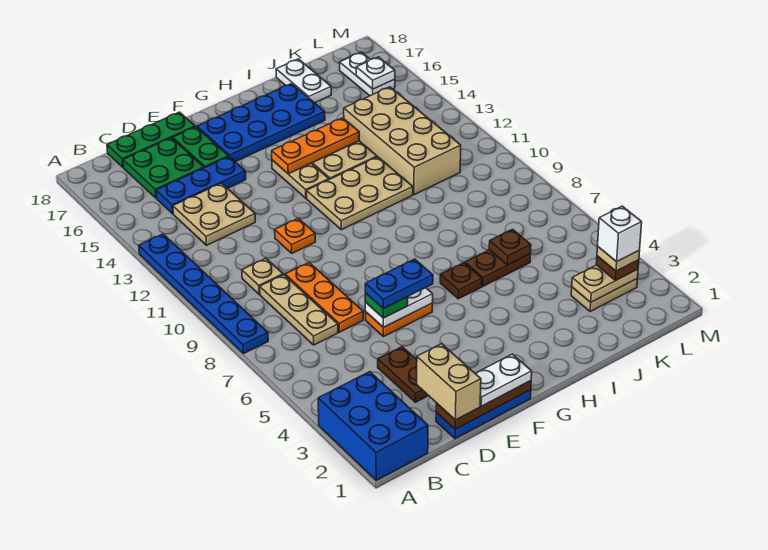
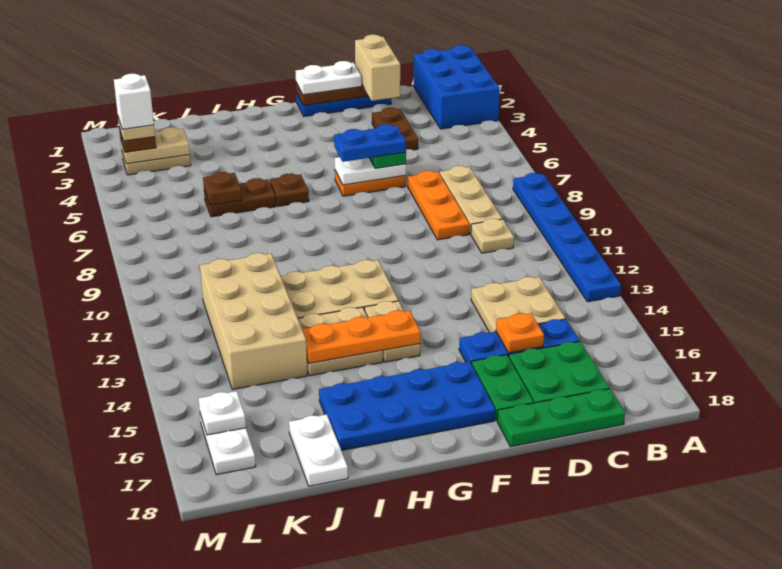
orange plate E11 level 1 -> orange plate D15 level 2

